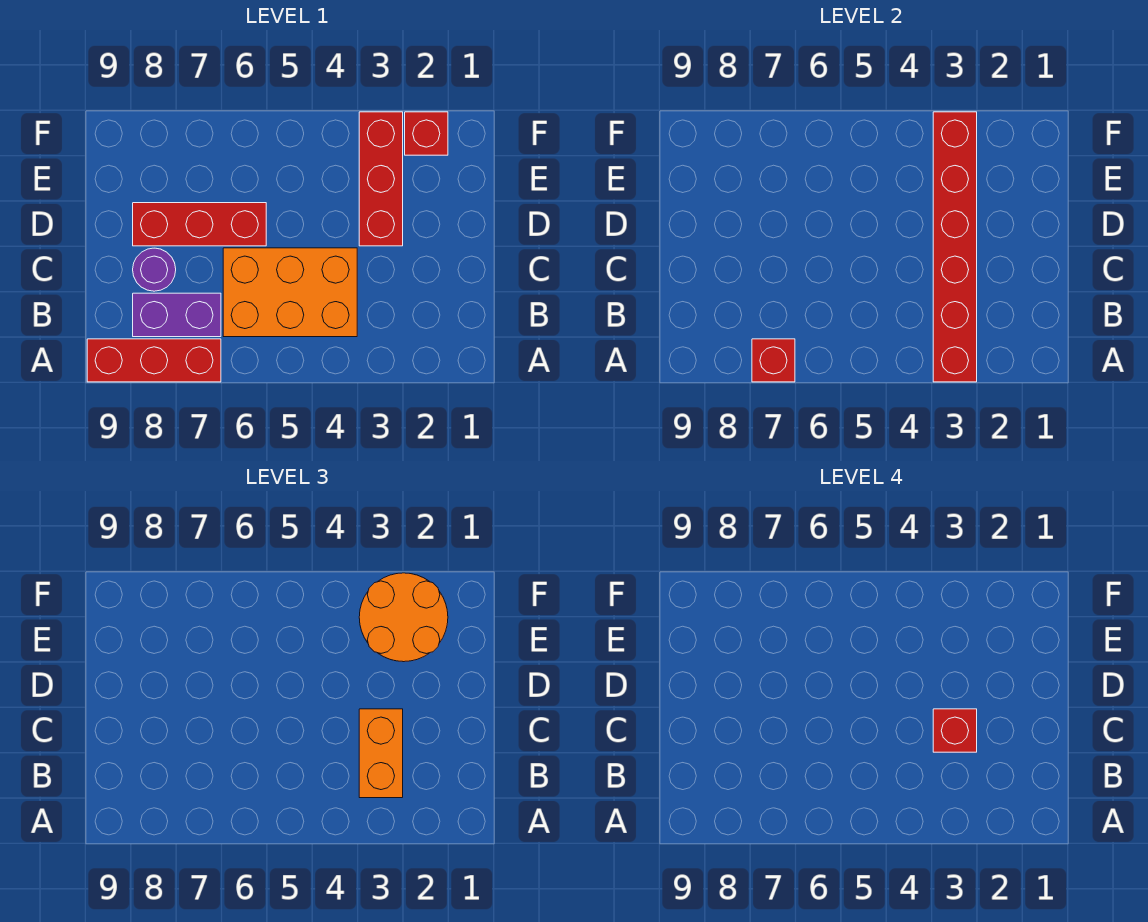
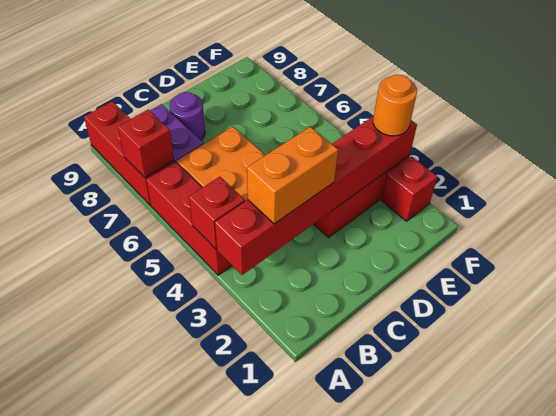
red brick C3 level 4 -> red brick A4 level 2
red brick D6:D8 level 1 -> red brick A4:A6 level 1
orange round brick E2:F3 level 3 -> orange round brick F3 level 3

